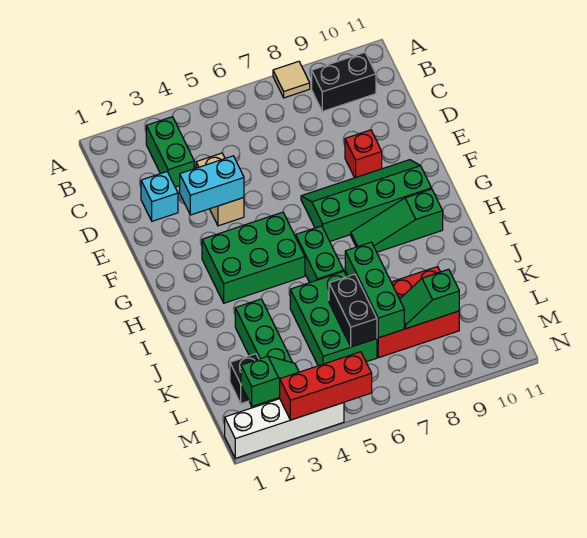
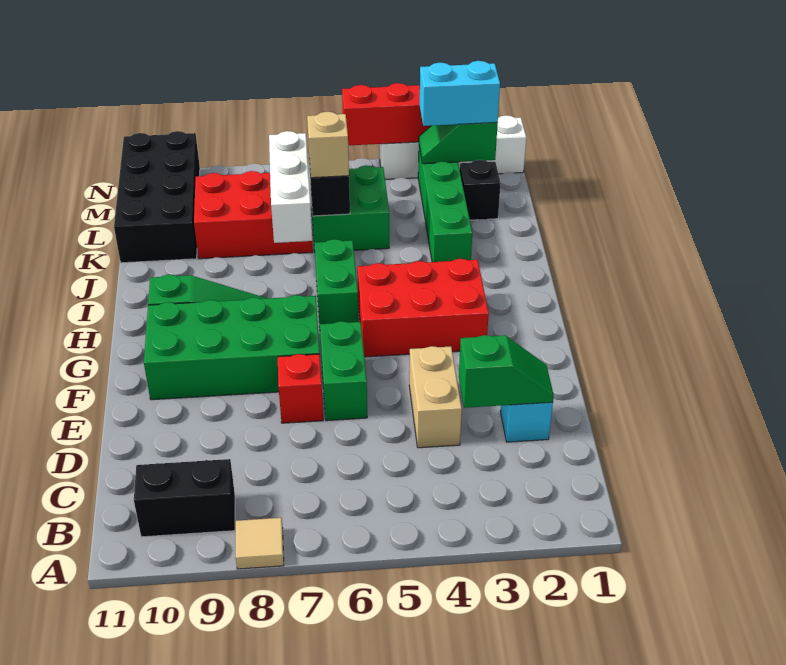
green brick B3:C3 level 1 -> green brick E6:F6 level 1
cyan brick E3:E4 level 2 -> cyan brick M2:M3 level 3
red brick E9 level 1 -> red brick E7 level 1
green slope F7:G10 level 1 top G -> green brick F7:G10 level 1
green brick G3:H5 level 1 -> red brick G3:H5 level 1
green brick J5:L6 level 1 -> green brick K5:L6 level 1
green brick J7:L7 level 2 -> white brick J7:L7 level 2
none -> tan brick K6 level 3
none -> black brick K10:N11 level 1
green slope L8:L9 level 2 top 9 -> green slope D2:D3 level 2 top 3

